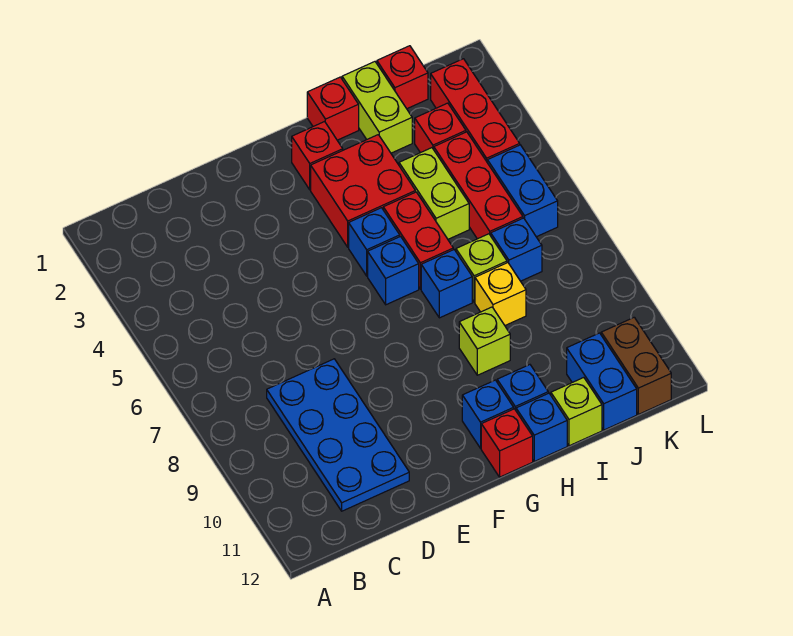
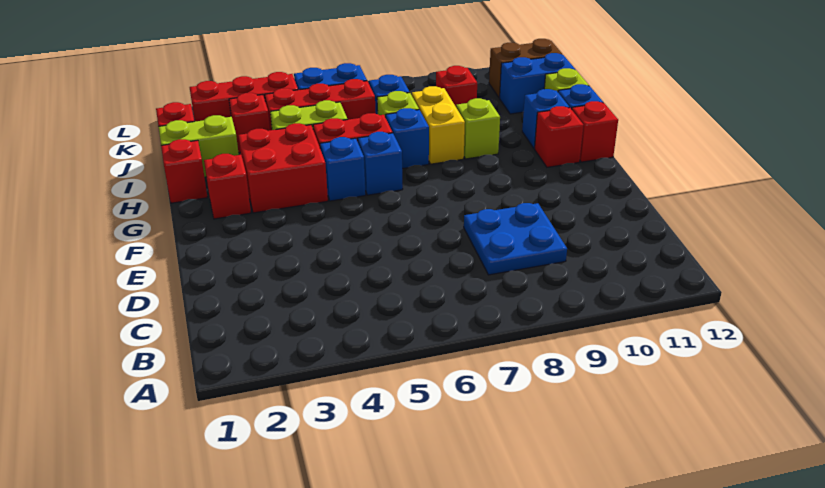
blue plate C8:D11 level 1 -> blue plate C8:D9 level 1
blue brick G11 level 1 -> red brick G11 level 1
yellow brick I8 level 1 -> yellow brick H8:I8 level 1
none -> red brick J9 level 1

